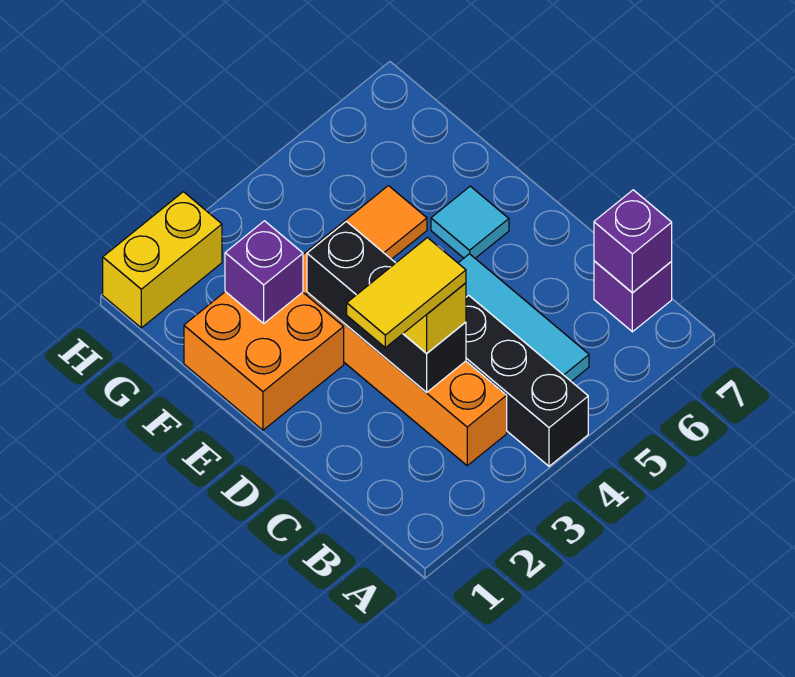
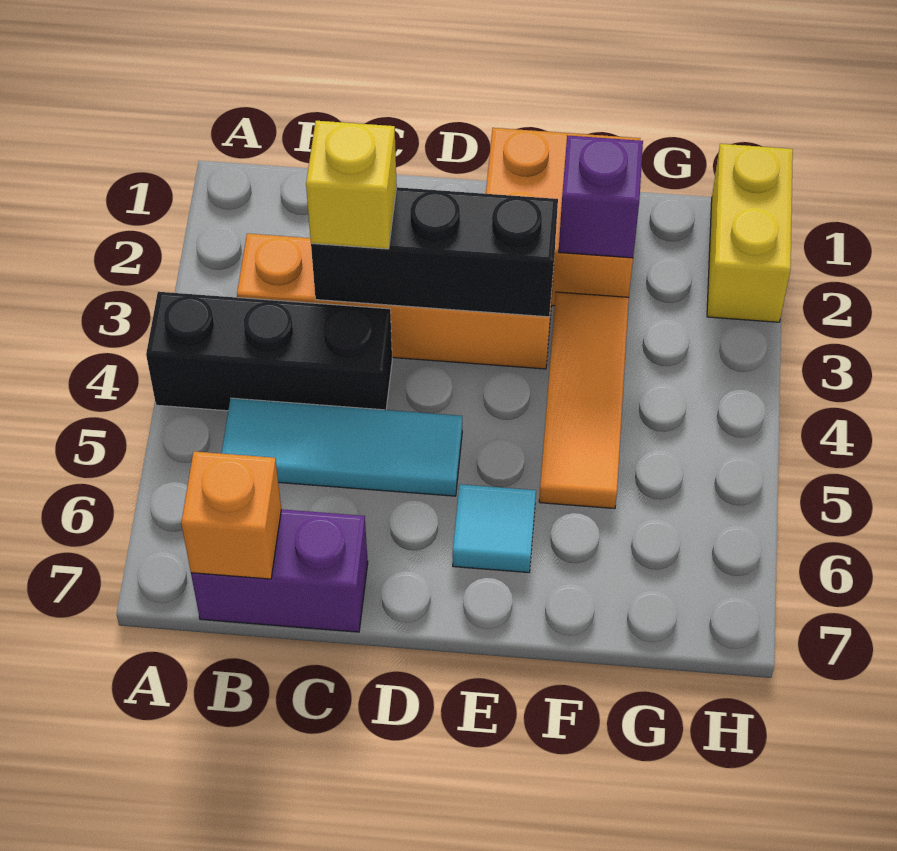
purple brick B7 level 1 -> purple brick B7:C7 level 1
purple brick B7 level 2 -> orange brick B7 level 2
yellow tile C2:C3 level 4 -> none

